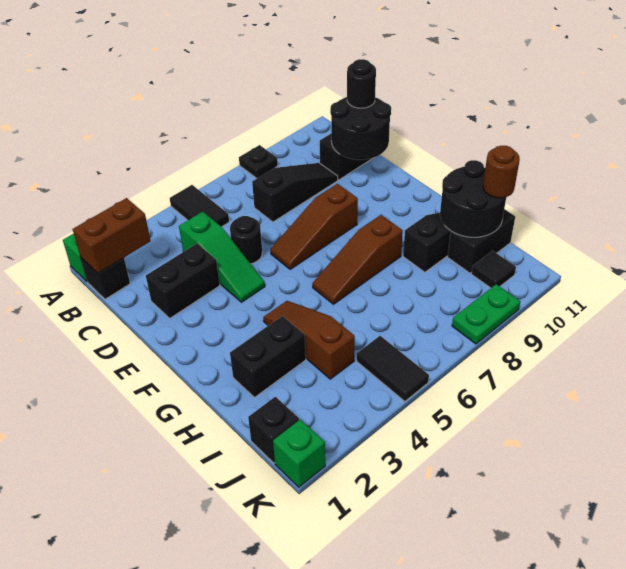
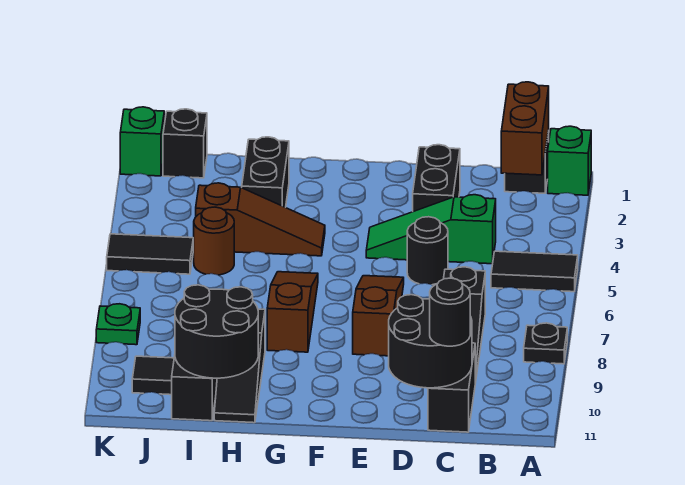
brown round brick I11 level 3 -> brown round brick I5 level 1
green plate K8:K9 level 1 -> green plate K8 level 1

